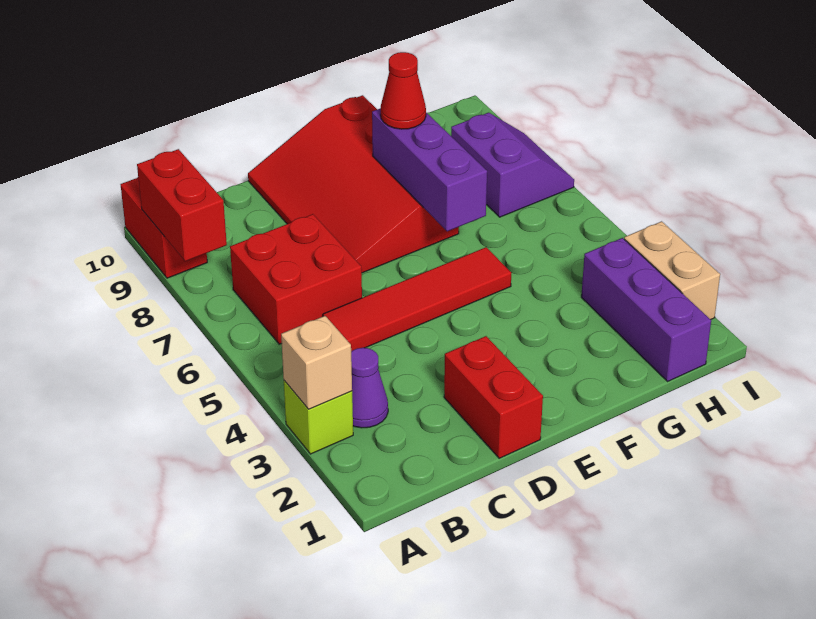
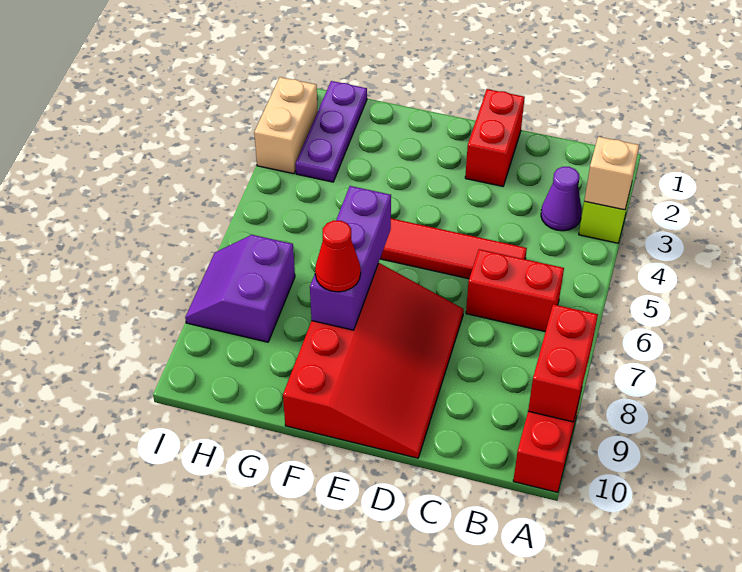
red brick B6:C7 level 1 -> red brick B6:C6 level 1
purple brick H1:H3 level 1 -> purple plate H1:H3 level 1

